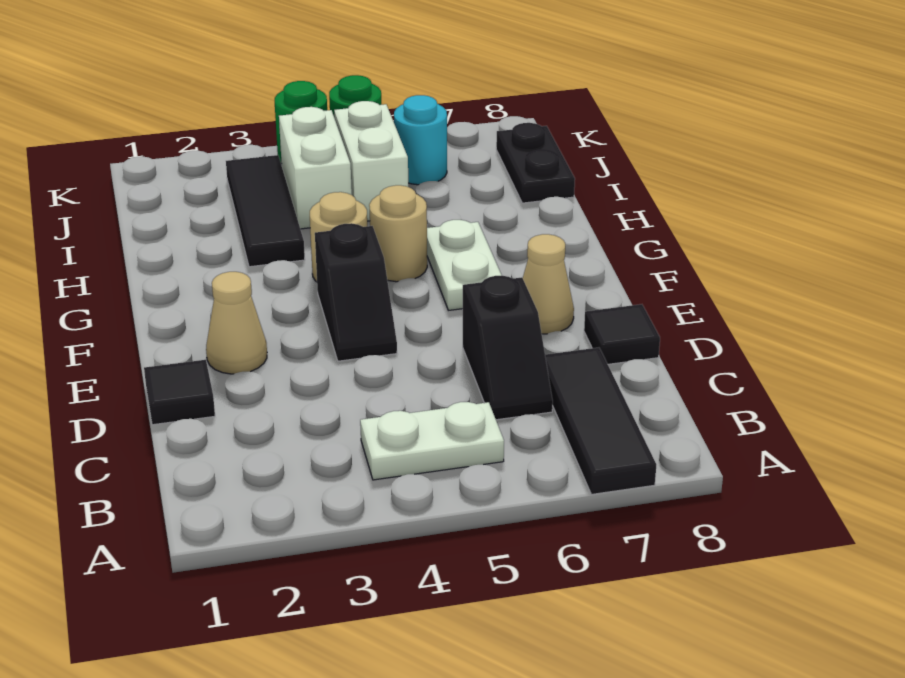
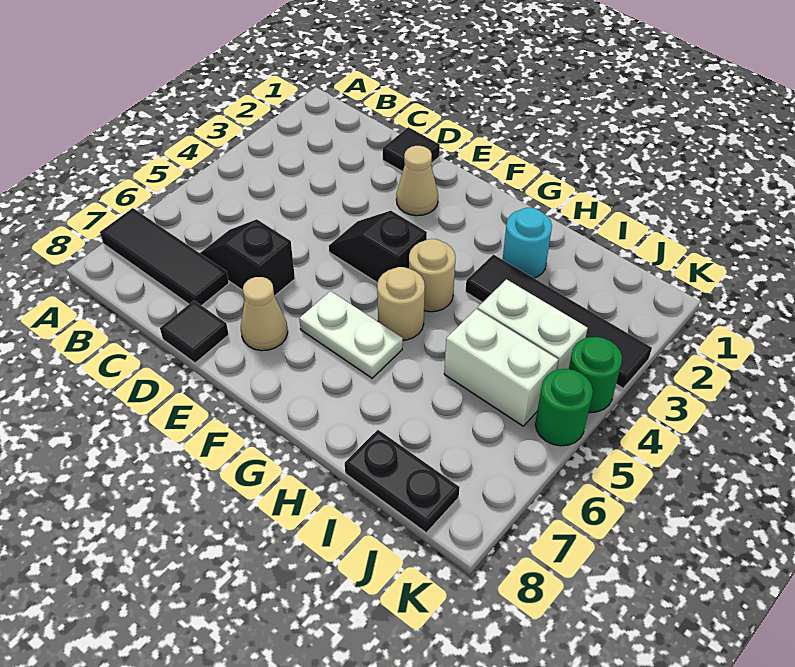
white plate B4:B5 level 1 -> none
black tile H3:J3 level 1 -> black tile H3:K3 level 1
cyan round brick J6 level 1 -> cyan round brick H2 level 1

